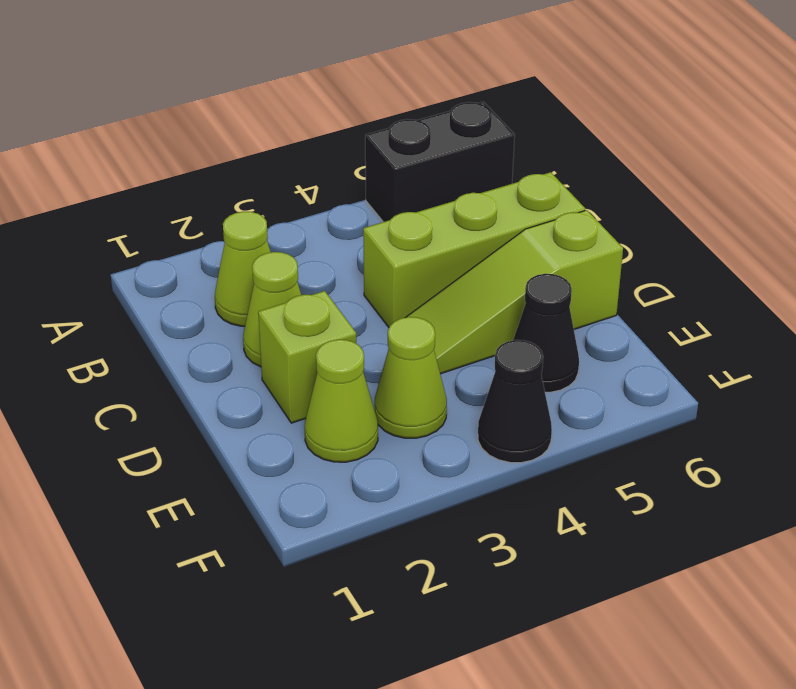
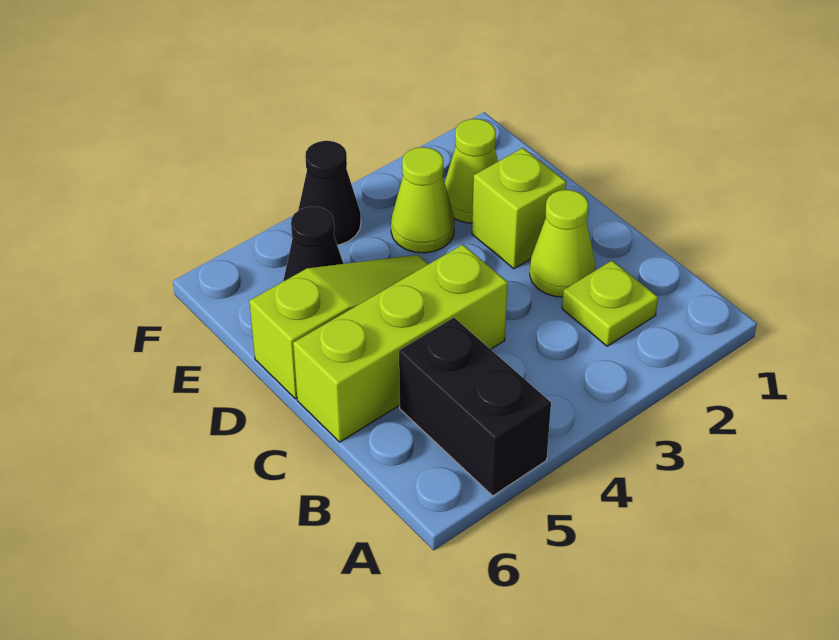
black brick A5:A6 level 1 -> black brick A5:B5 level 1
lime cone B2 level 1 -> lime plate B2 level 1

